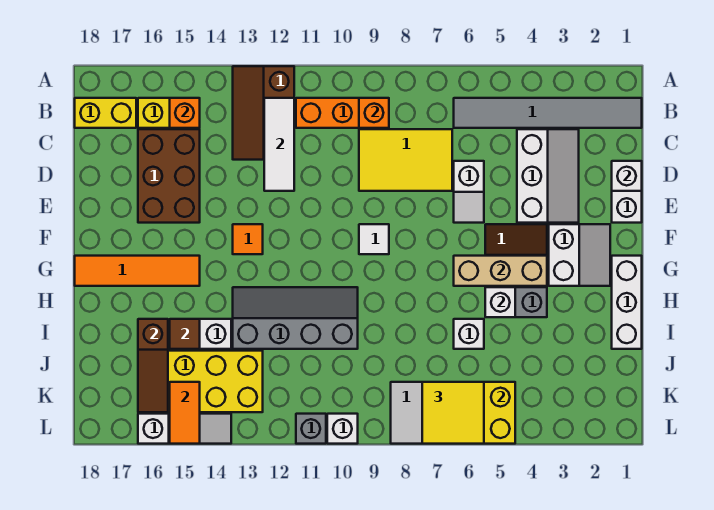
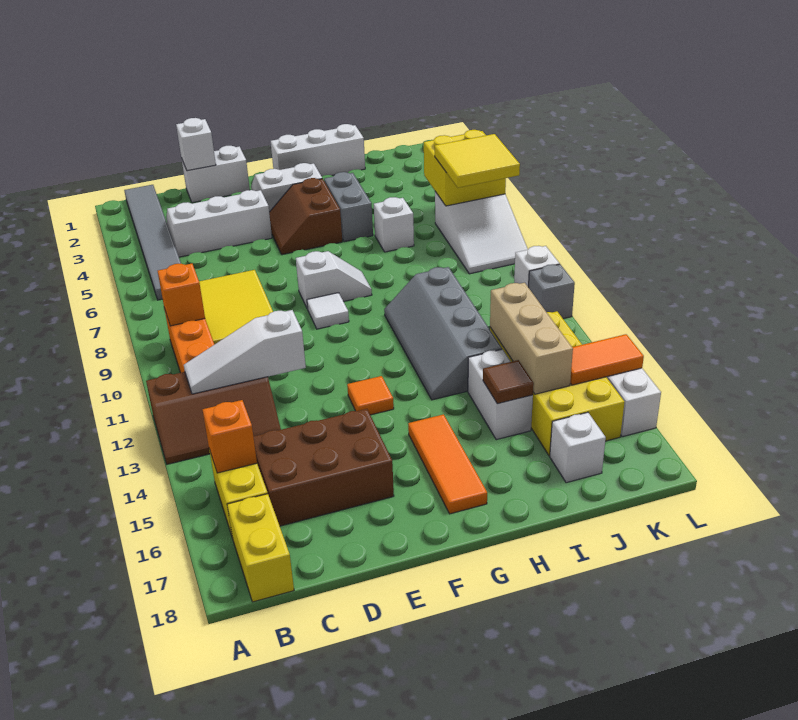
white tile B12:D12 level 2 -> white slope B12:D12 level 2 top D
white slope D6:E6 level 1 top D -> white slope F8:G8 level 1 top F
tan brick G4:G6 level 2 -> tan brick J13:J15 level 2
orange tile G15:G18 level 1 -> orange tile G15:G17 level 1
white brick H5 level 2 -> white brick J17 level 1
brown slope I16:K16 level 2 top I -> none

